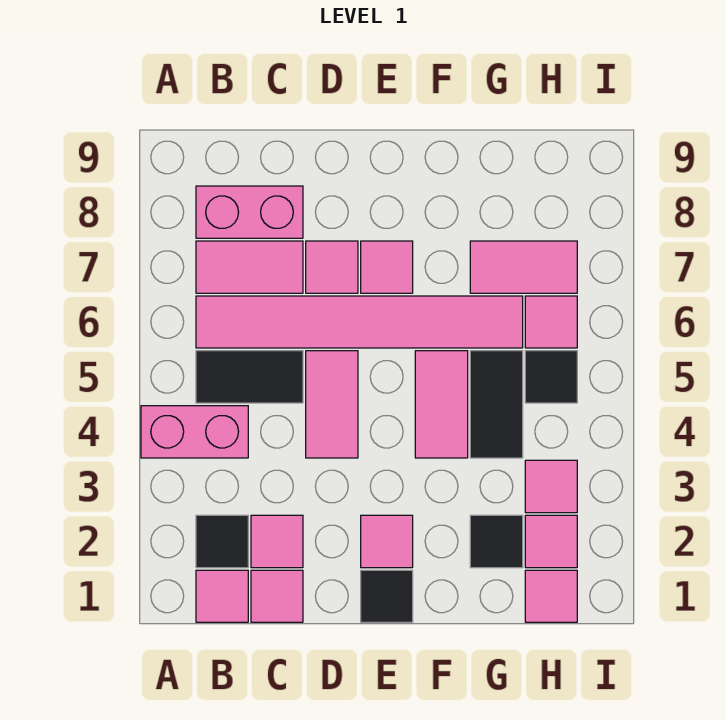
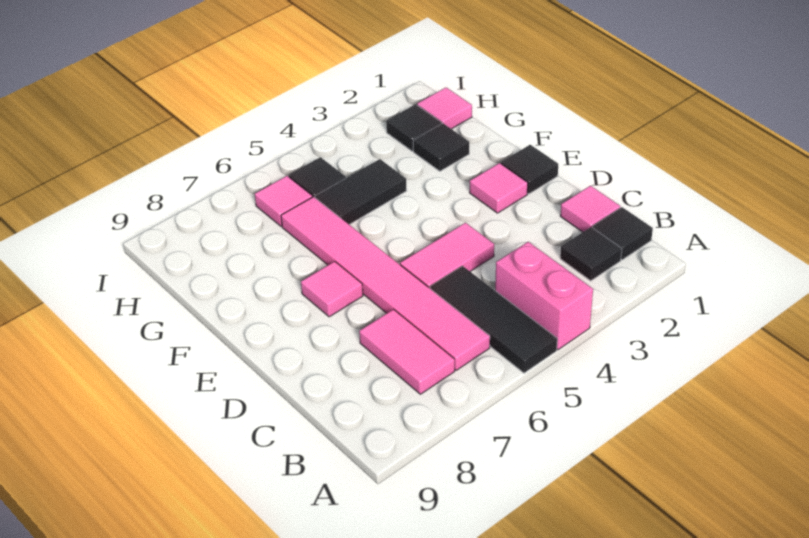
pink tile B1 level 1 -> black tile B1 level 1
black tile B5:C5 level 1 -> black tile A5:C5 level 1
pink brick B8:C8 level 1 -> none
pink tile C2 level 1 -> none
pink tile D7 level 1 -> none
pink tile F4:F5 level 1 -> none
pink tile G7:H7 level 1 -> none
pink tile H2 level 1 -> black tile H2 level 1
pink tile H3 level 1 -> none

